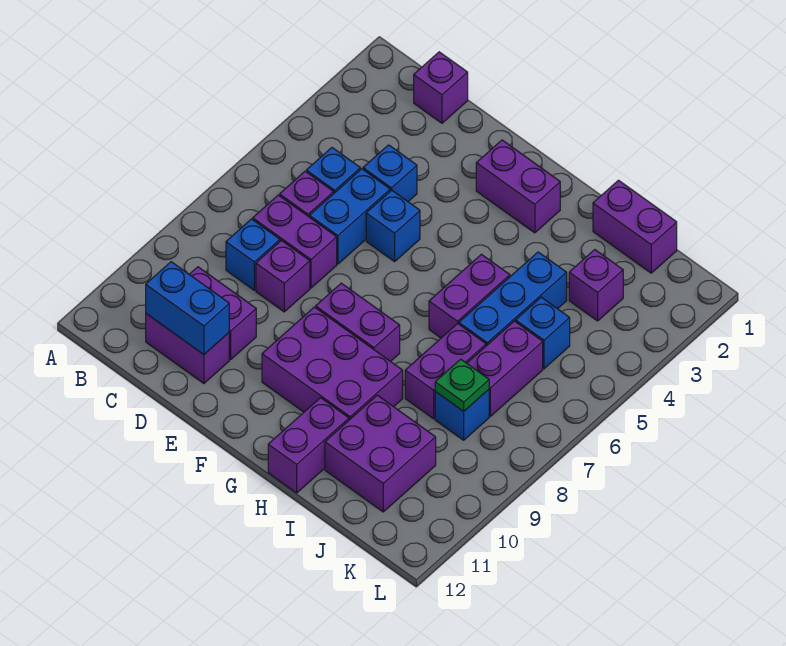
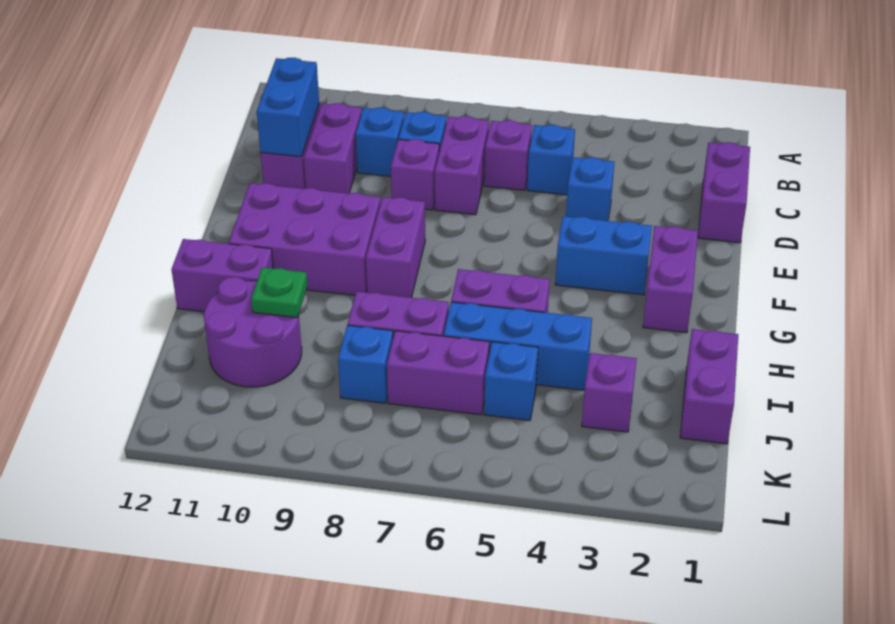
purple brick C1 level 1 -> purple brick C1:D1 level 1
blue brick D5:D6 level 1 -> blue brick F3:F4 level 1
blue brick E5 level 1 -> blue brick C9 level 1
purple brick F9:H10 level 1 -> purple brick F9:G11 level 1
purple brick I10:J11 level 1 -> purple round brick I10:J11 level 1
green plate J8 level 2 -> green plate I10 level 2

